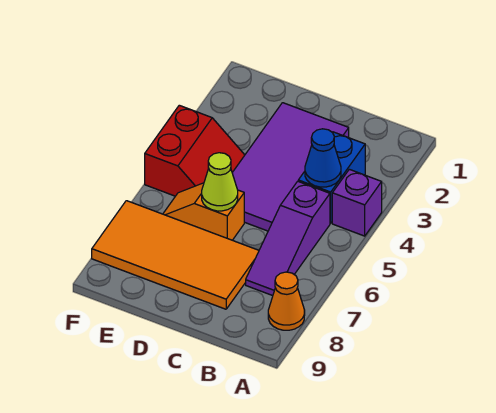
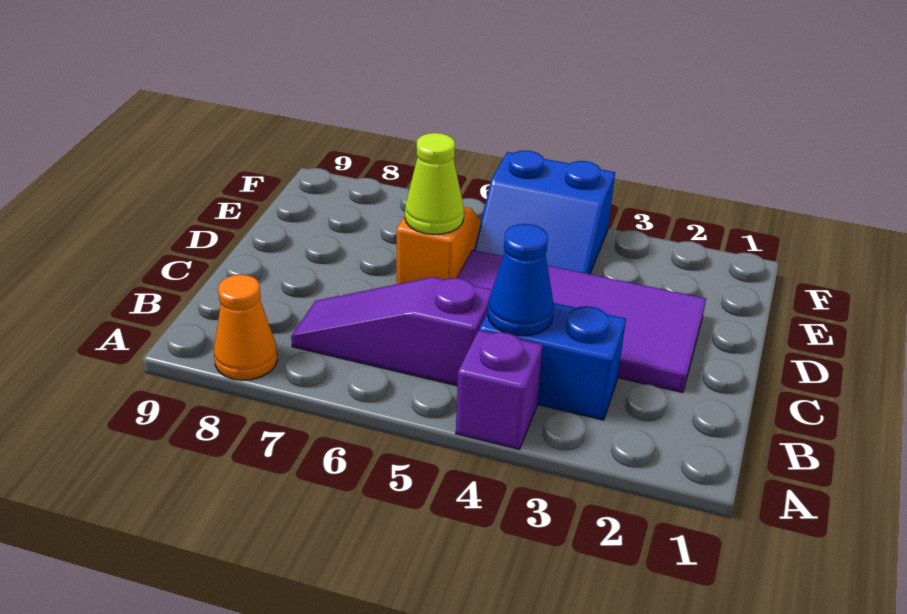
orange tile C7:F8 level 1 -> none
red slope E4:F5 level 1 top F -> blue slope E4:F5 level 1 top F

